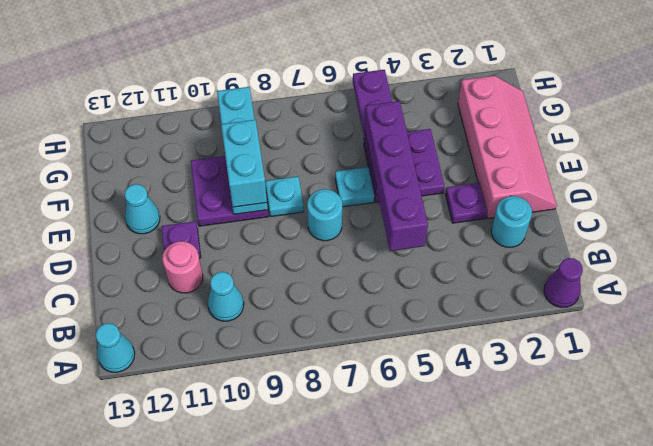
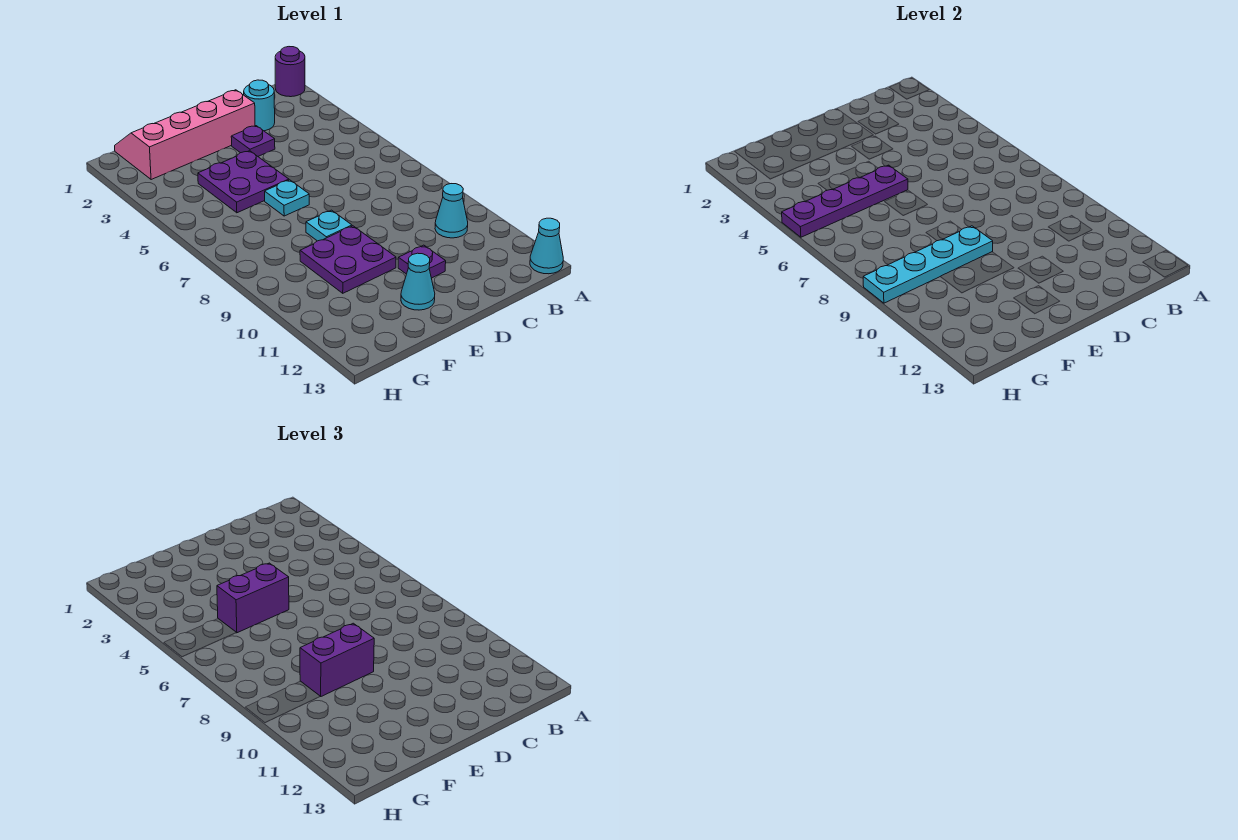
purple cone A1 level 1 -> purple round brick A1 level 1
purple brick C5:F5 level 3 -> purple brick E5:F5 level 3
pink round brick C11 level 1 -> none
cyan round brick D7 level 1 -> none
cyan brick E9:F9 level 3 -> purple brick E9:F9 level 3

